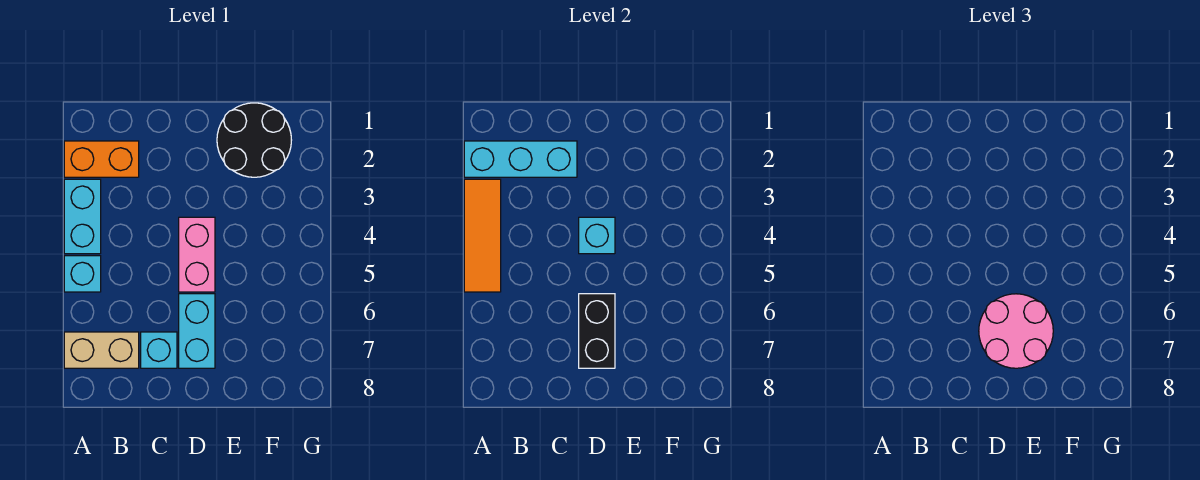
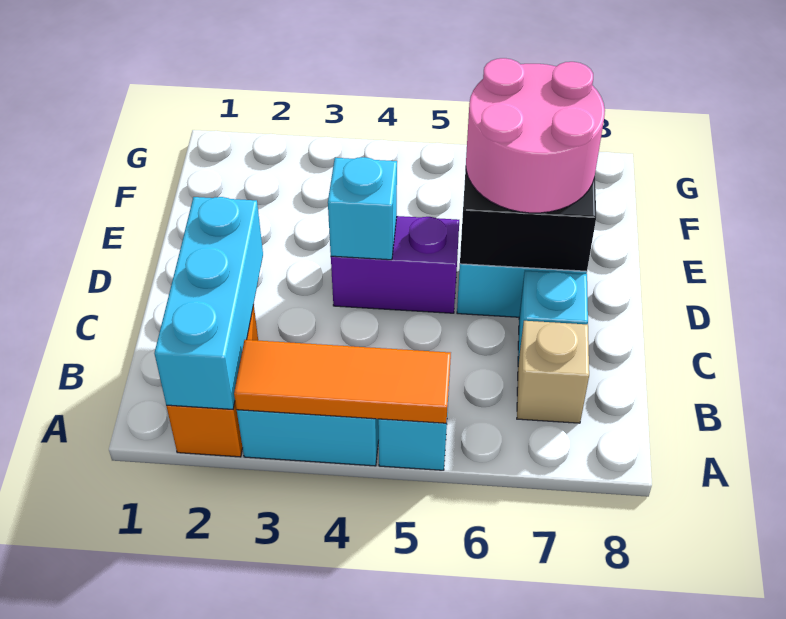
tan brick A7:B7 level 1 -> tan brick B7 level 1
pink brick D4:D5 level 1 -> purple brick D4:D5 level 1
black round brick E1:F2 level 1 -> none

